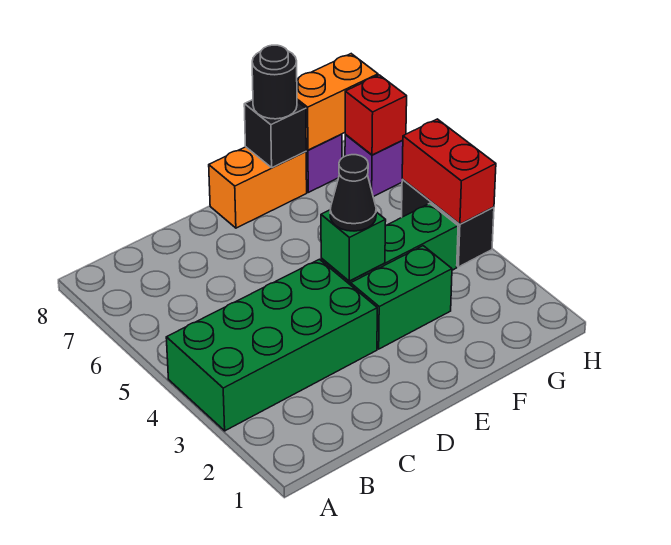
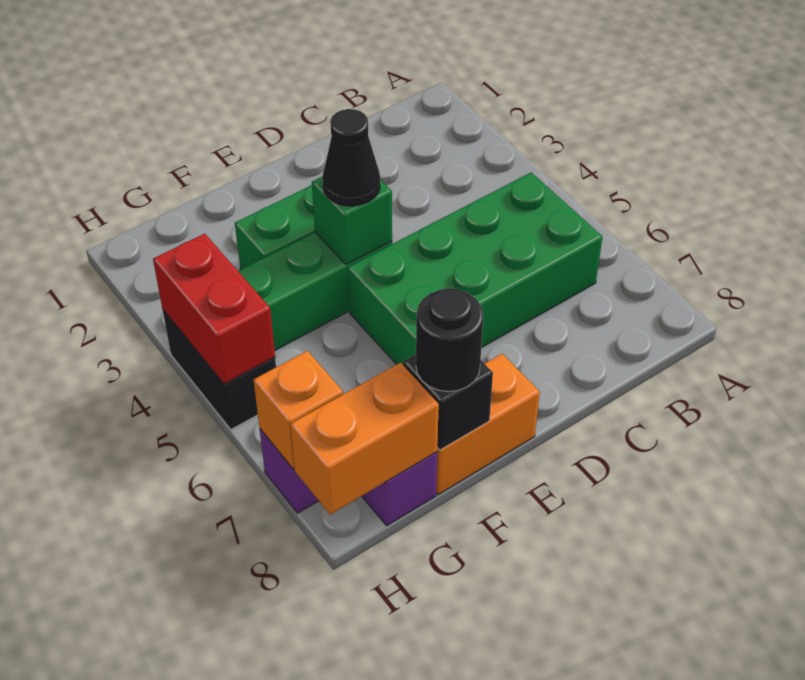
green brick A3:D4 level 1 -> green brick B5:E6 level 1
red brick H7 level 2 -> orange brick H7 level 2

